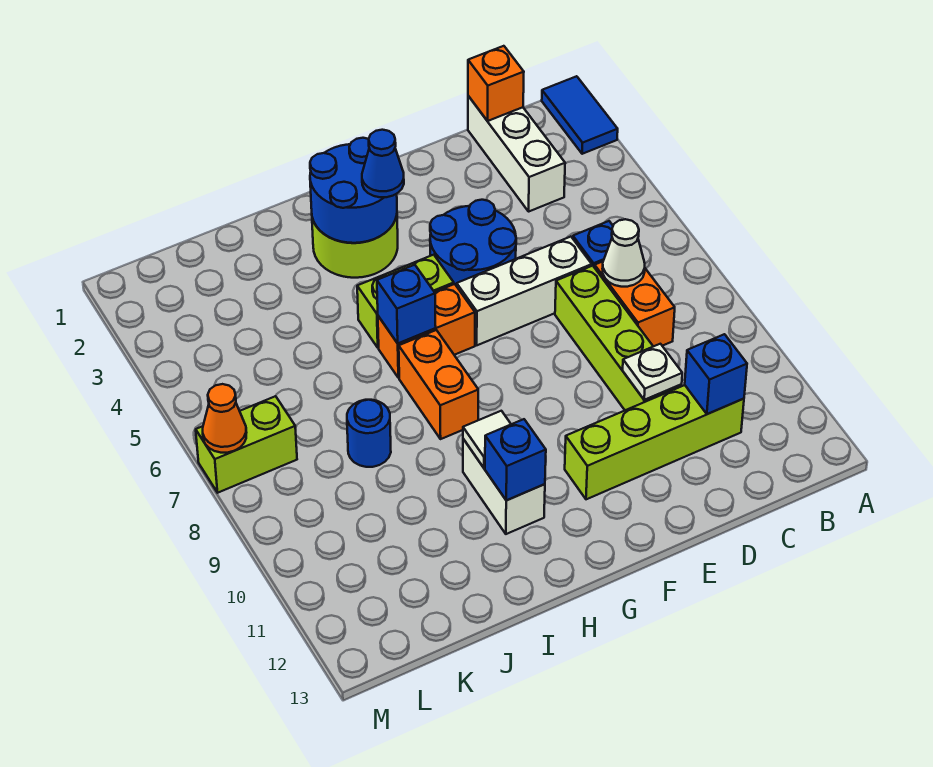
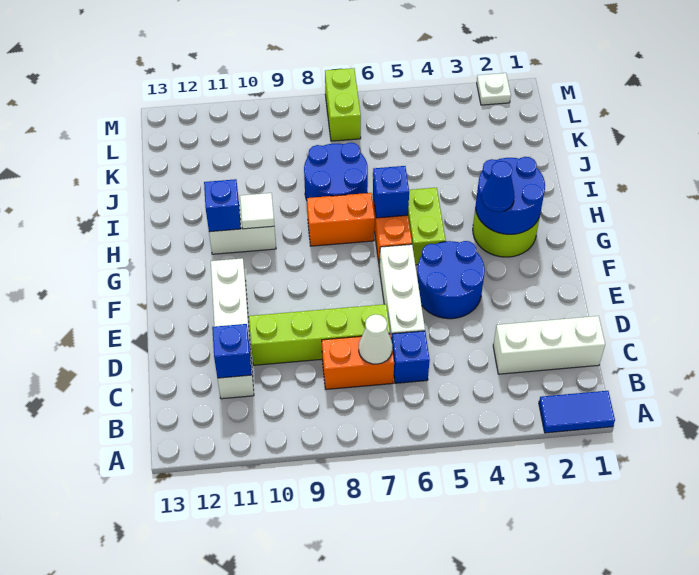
orange brick C1 level 2 -> none
lime brick C11:F11 level 1 -> white brick C11:F11 level 1
white plate D10 level 2 -> white plate M2 level 1
blue round brick J8 level 1 -> blue round brick I7:J8 level 1
orange cone M7 level 2 -> none

